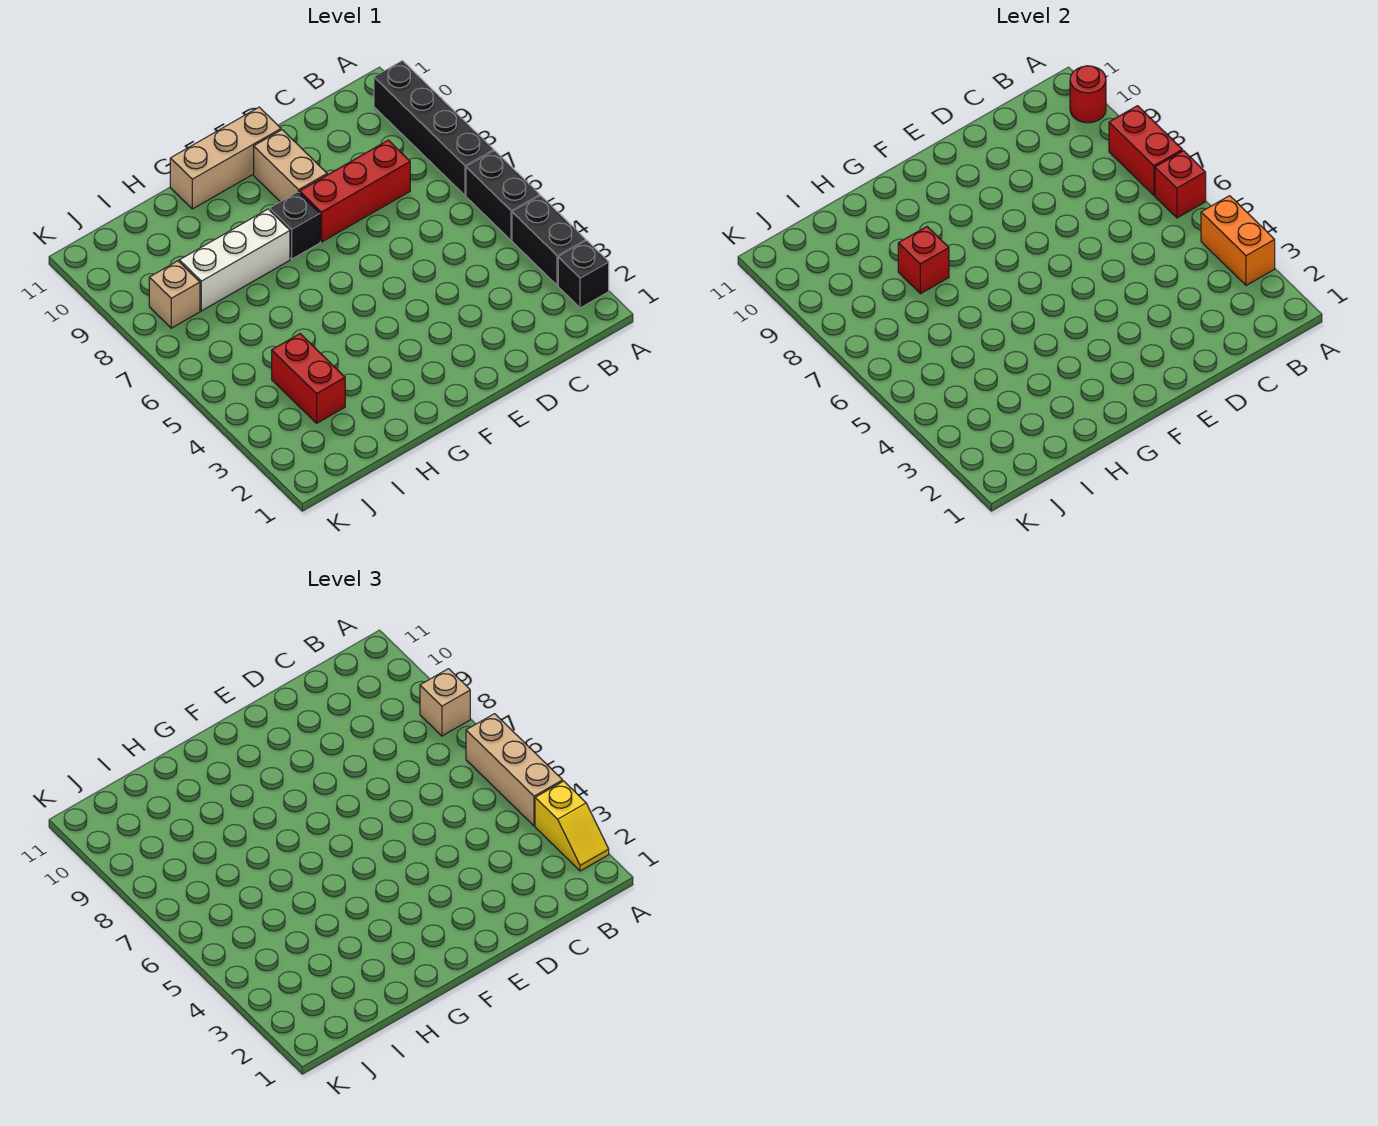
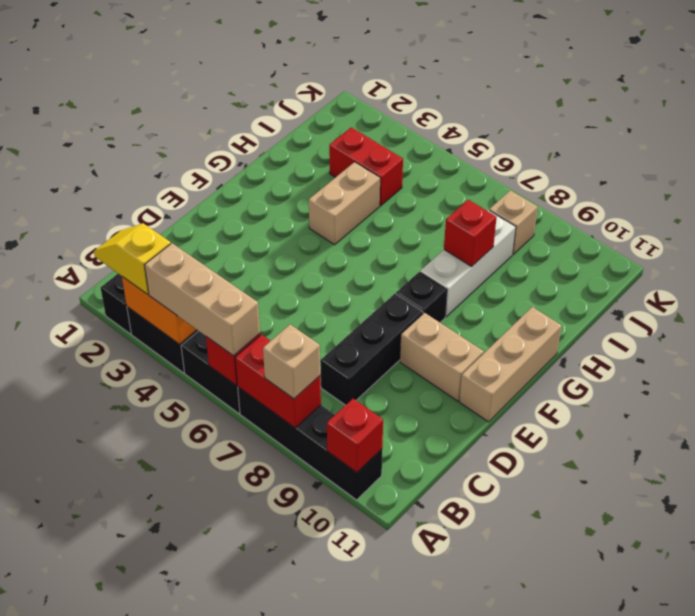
red round brick A10 level 2 -> red brick A10 level 2
red brick C8:E8 level 1 -> black brick C8:E8 level 1
none -> tan brick G4:H4 level 1

